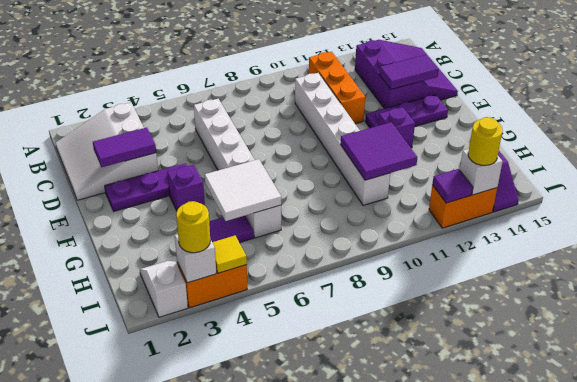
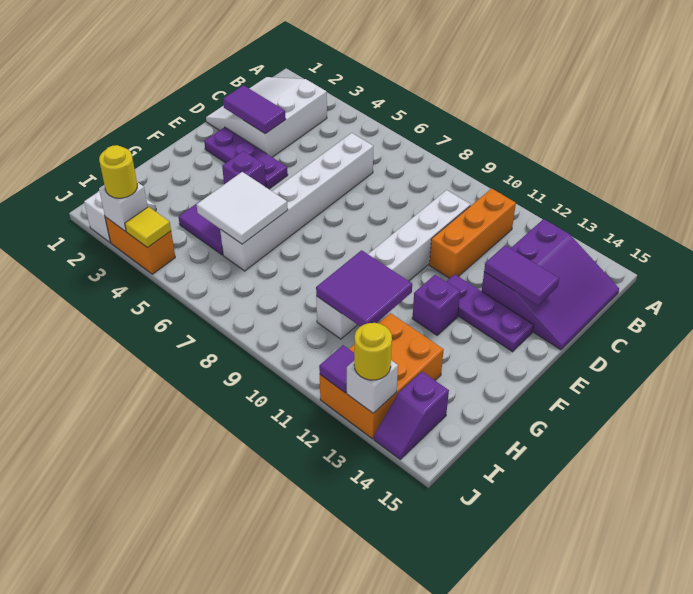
orange brick J12:J13 level 1 -> orange brick H12:J13 level 1

